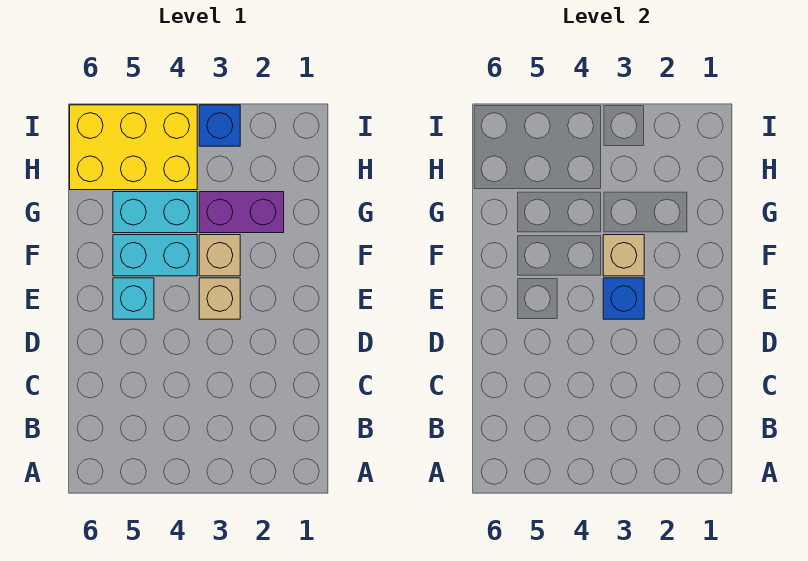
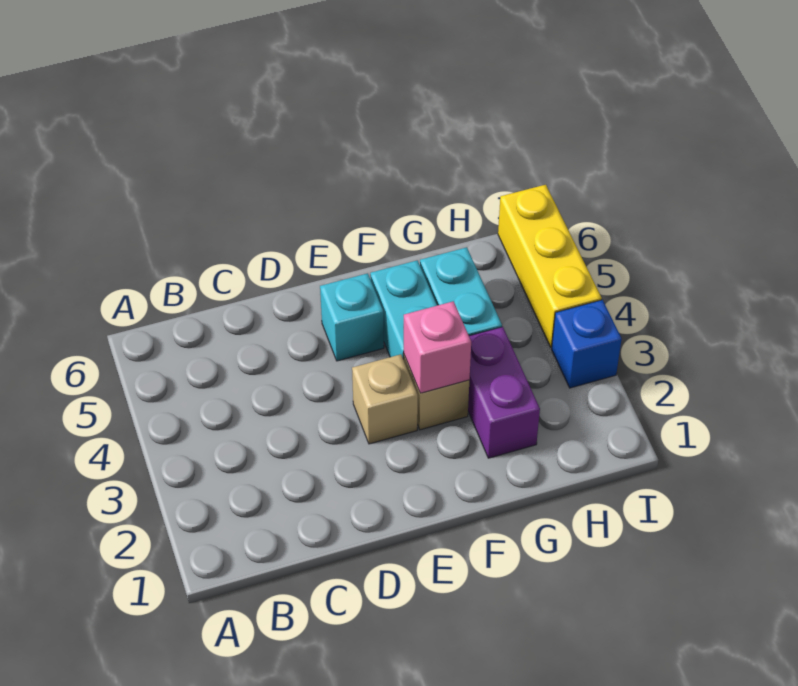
blue brick E3 level 2 -> none
tan brick F3 level 2 -> pink brick F3 level 2
yellow brick H4:I6 level 1 -> yellow brick I4:I6 level 1

